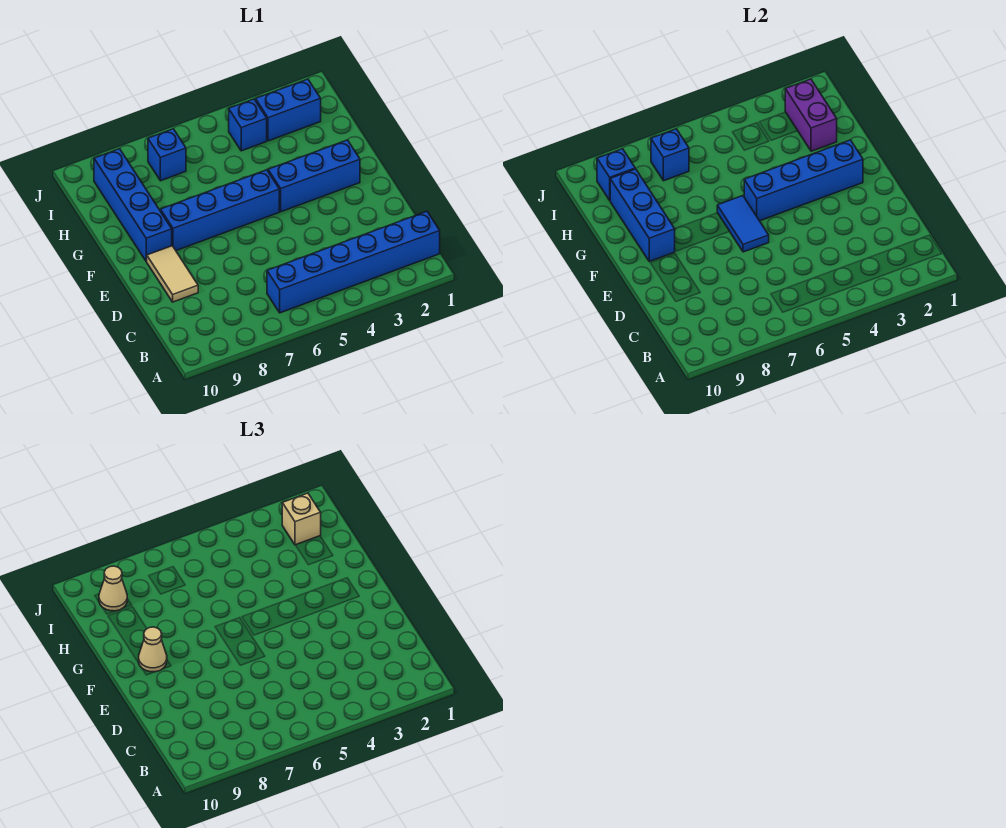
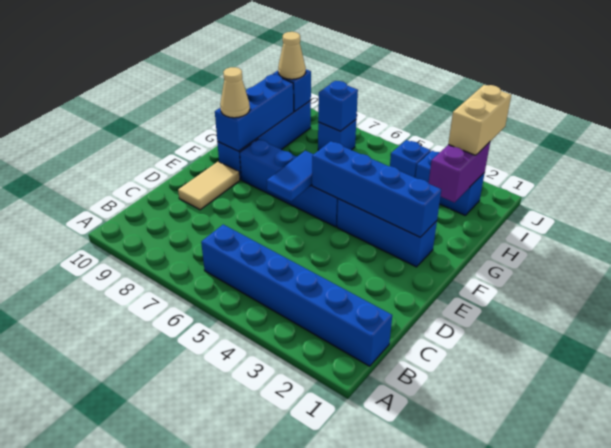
tan brick I2 level 3 -> tan brick I2:J2 level 3

